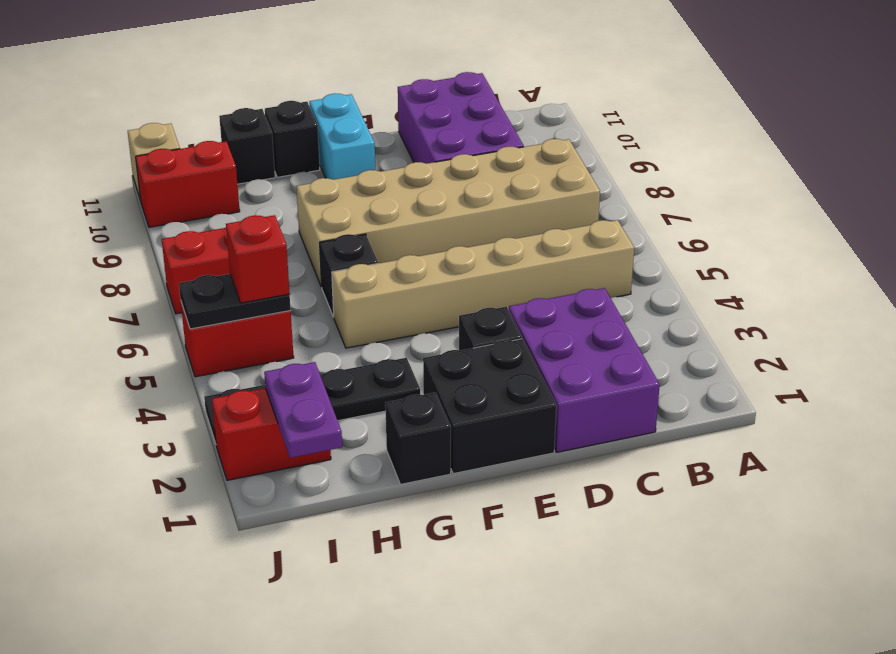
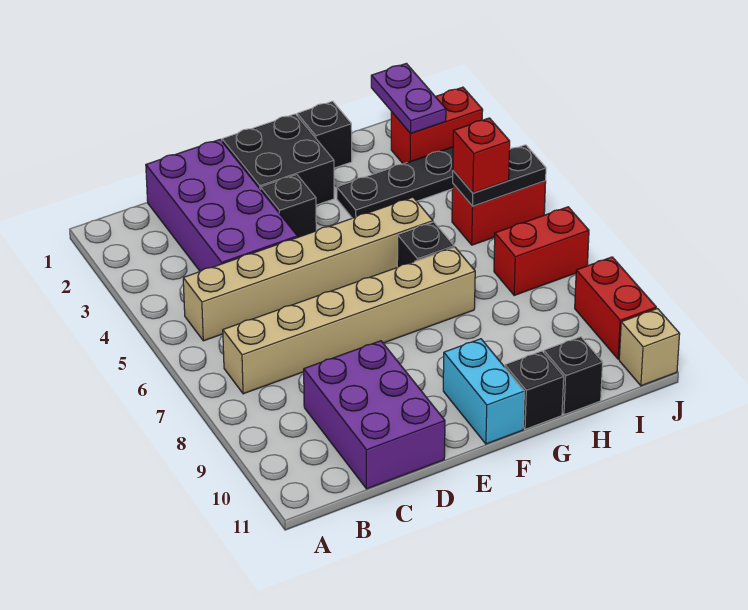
tan brick B7:G8 level 1 -> tan brick B7:G7 level 1
purple brick C1:D3 level 1 -> purple brick C1:D4 level 1
red brick I10:J10 level 1 -> red brick J9:J10 level 1

